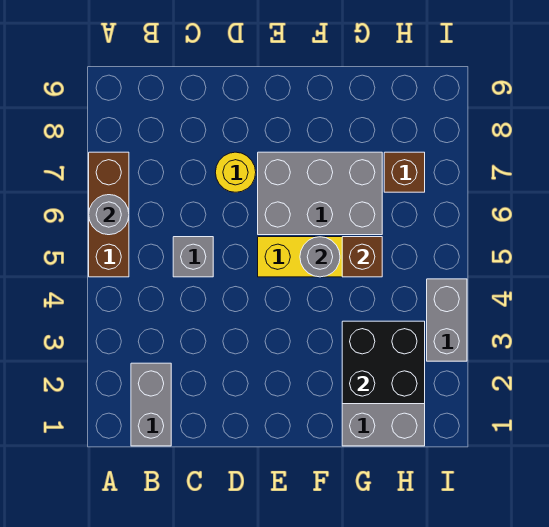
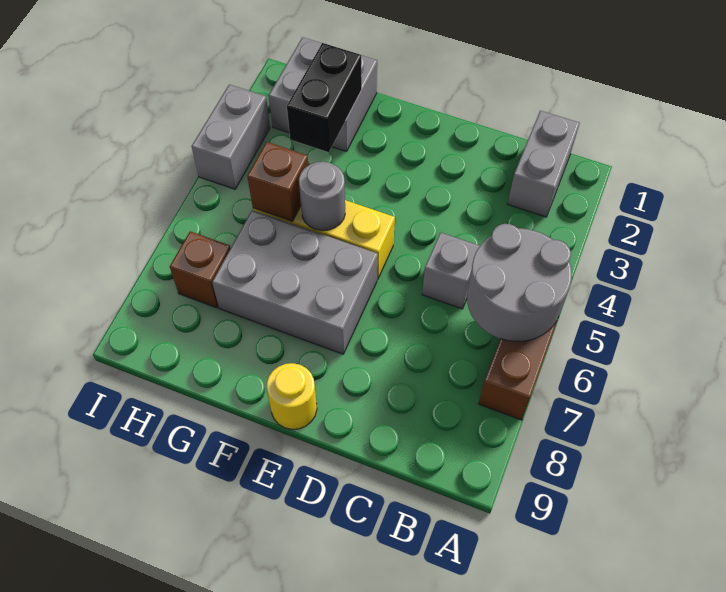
grey round brick A6 level 2 -> grey round brick A5:B6 level 2
yellow round brick D7 level 1 -> yellow round brick E9 level 1
black brick G2:H3 level 2 -> black brick G2:G3 level 2

